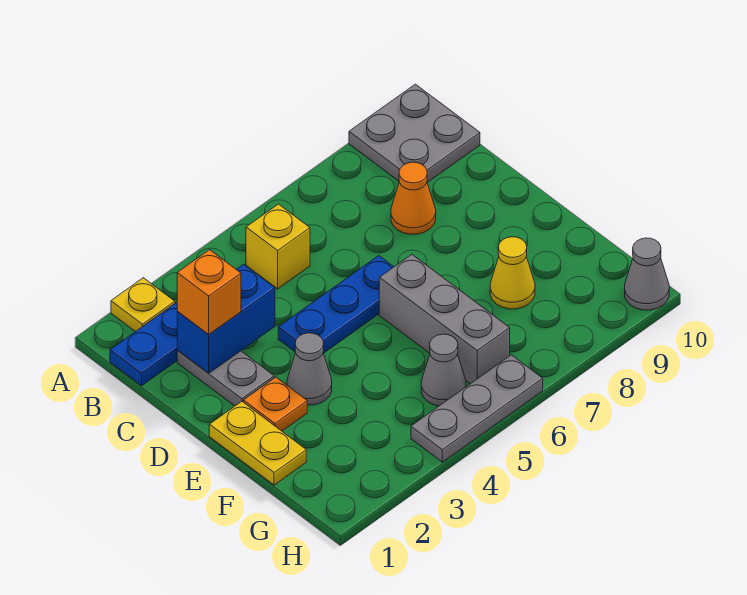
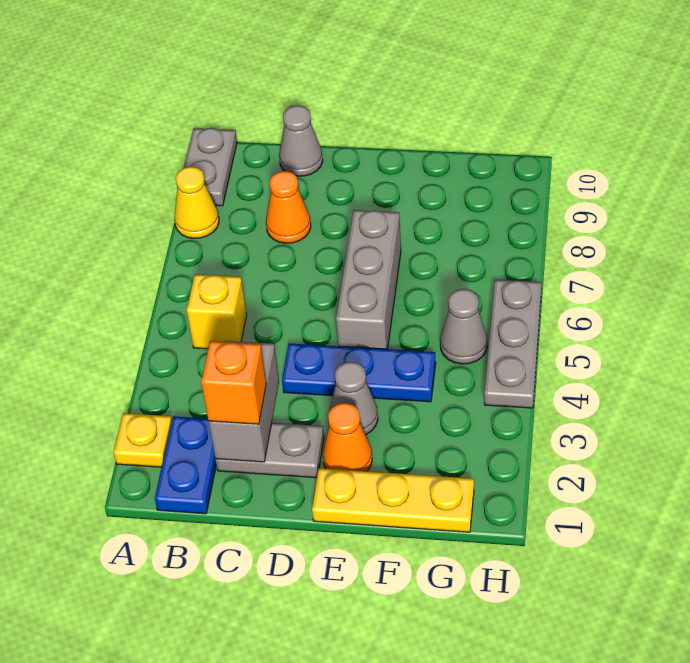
grey plate A9:B10 level 1 -> grey plate A9:A10 level 1
blue brick C2:C3 level 2 -> grey brick C2:C3 level 2
blue plate D4:D6 level 1 -> blue plate D4:F4 level 1
yellow plate E1:F1 level 1 -> yellow plate E1:G1 level 1
orange plate E2 level 1 -> orange cone E2 level 1
grey brick E6:G6 level 1 -> grey brick E5:E7 level 1
yellow cone F8 level 1 -> yellow cone A8 level 1
grey cone H10 level 1 -> grey cone C10 level 1

